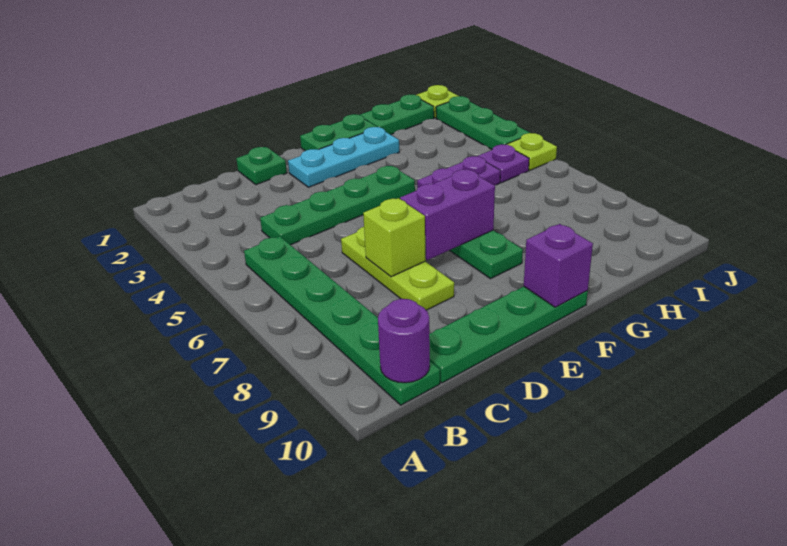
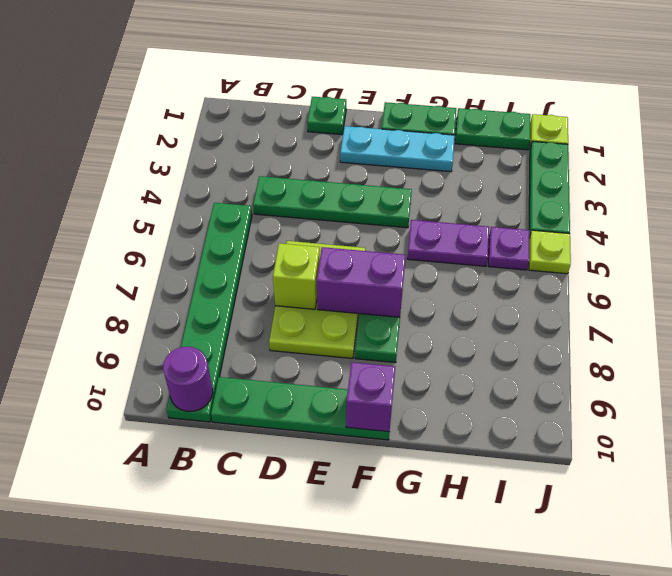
lime plate D6:D8 level 1 -> lime plate D6:E8 level 1

